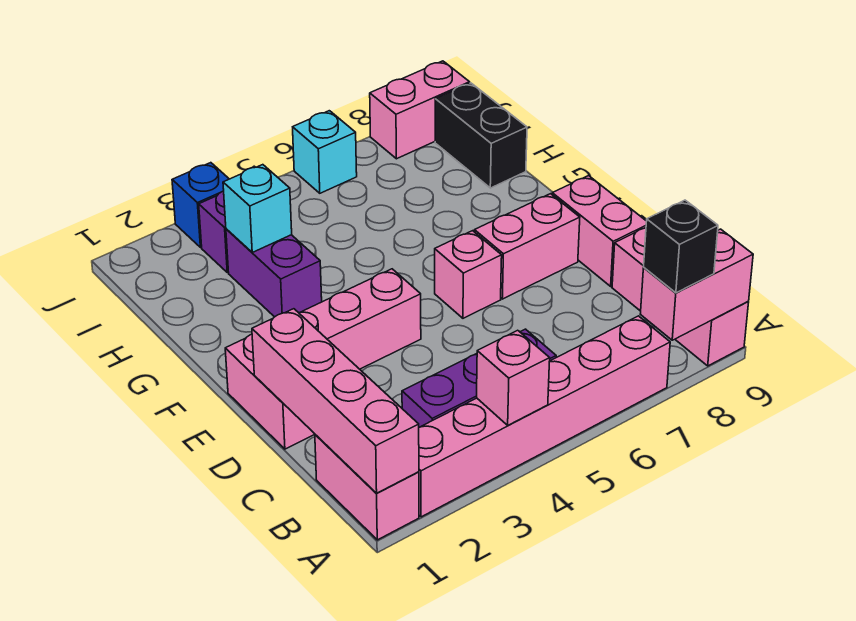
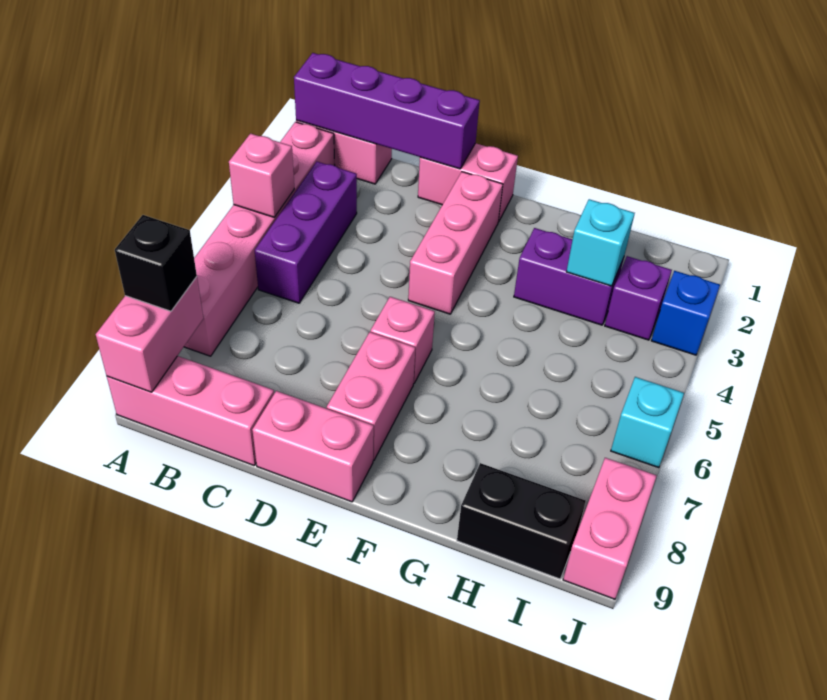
pink brick A1:D1 level 2 -> purple brick A1:D1 level 2

